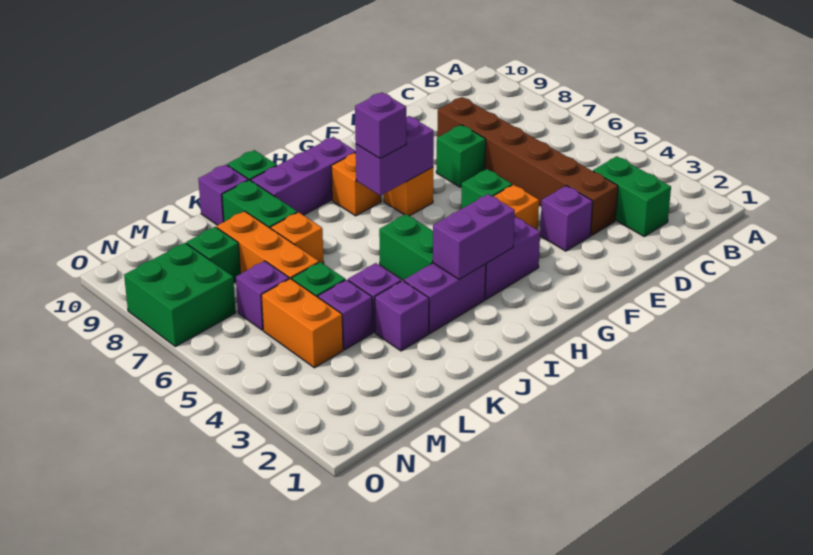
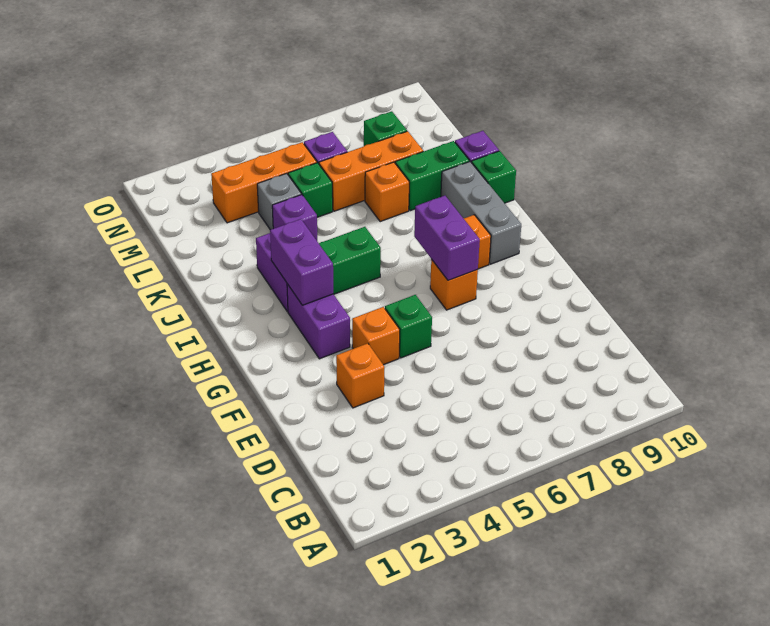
green brick C2:C3 level 1 -> none
brown brick D3:D8 level 1 -> none
purple brick E3 level 1 -> orange brick E3 level 1
green brick E7 level 1 -> none
purple brick H7 level 3 -> none
purple brick H9:J9 level 1 -> grey brick H9:J9 level 1
purple brick K3 level 1 -> none
purple brick L4 level 1 -> grey brick L4 level 1
orange brick M4:M5 level 1 -> orange brick M3:M5 level 1
green brick N7:O8 level 1 -> none

